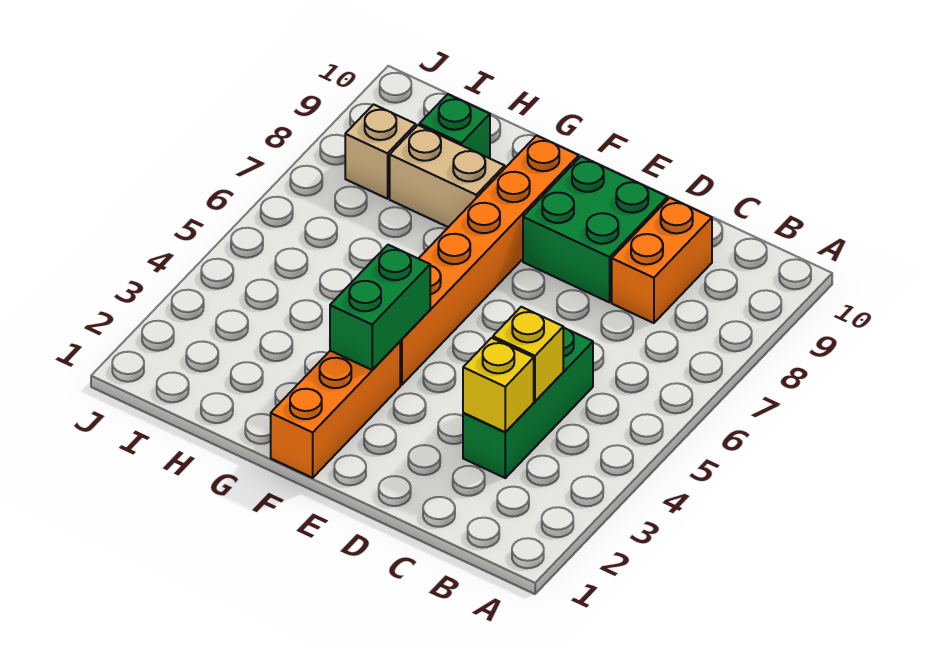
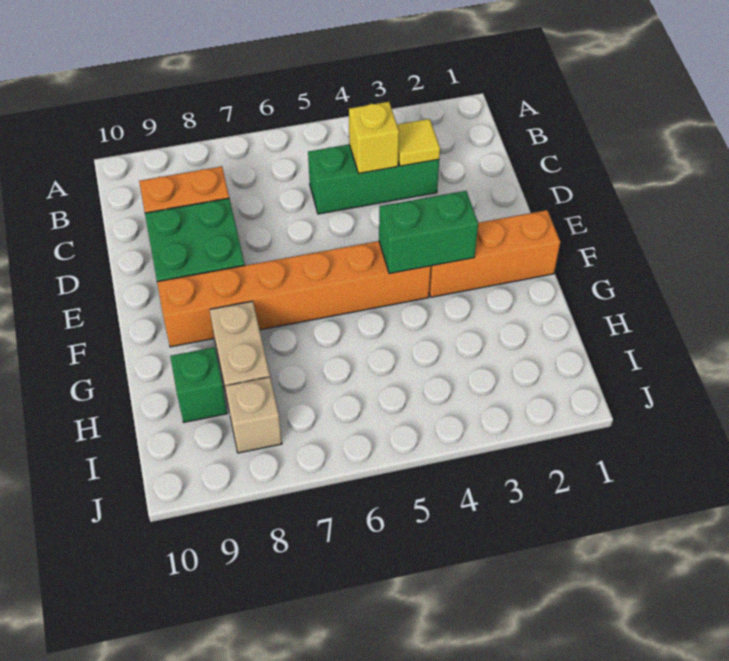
yellow brick C3 level 2 -> yellow tile C3 level 2

